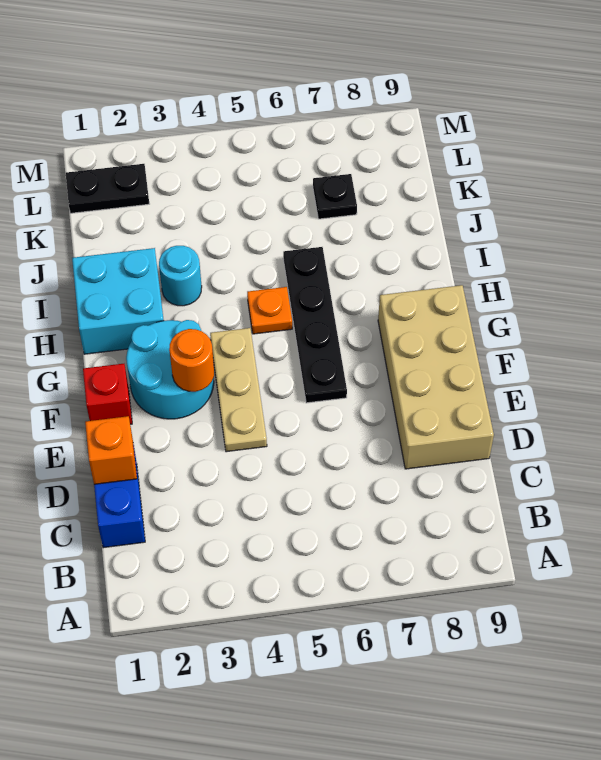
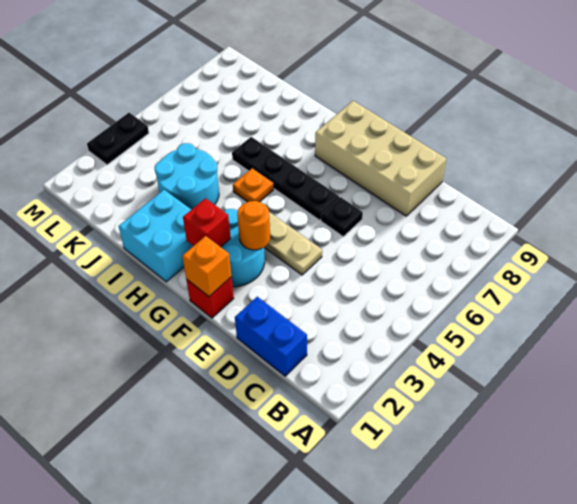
orange brick D1 level 2 -> orange brick F1 level 2
none -> red brick G2 level 2
cyan round brick I3 level 1 -> cyan round brick I3:J4 level 1
black plate K7 level 1 -> black plate E6 level 1
black plate L1:L2 level 1 -> black plate M3:M4 level 1

